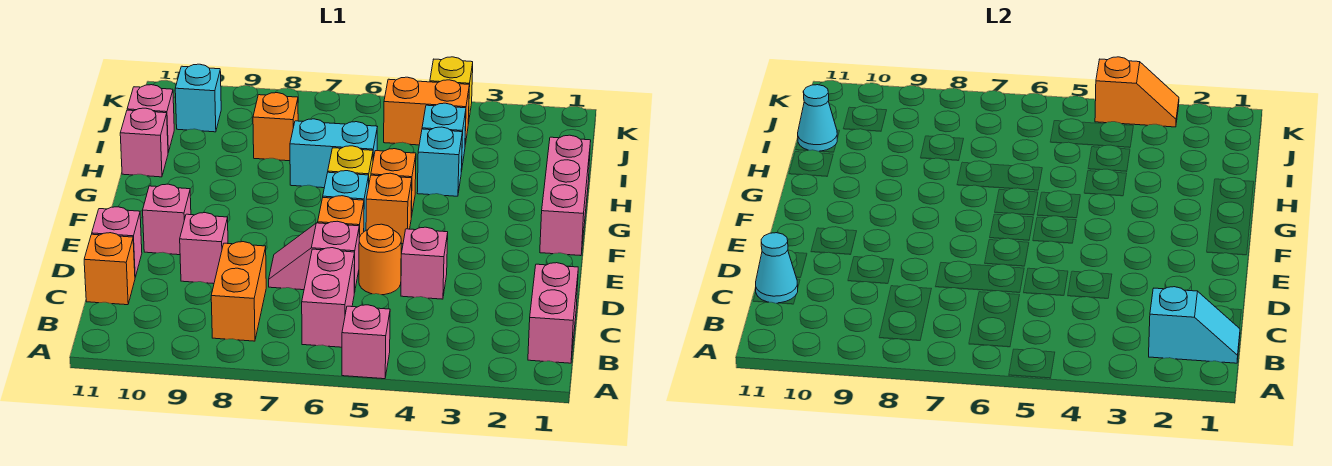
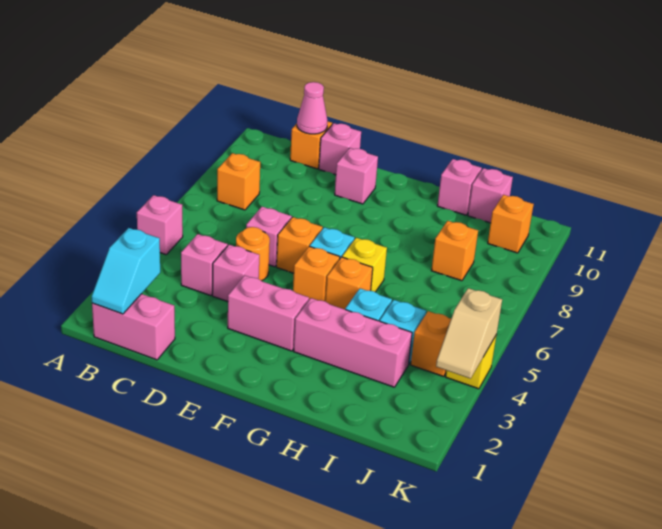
pink brick B6:C6 level 1 -> pink brick E3:F3 level 1
orange brick B8:C8 level 1 -> orange brick B8 level 1
cyan cone C11 level 2 -> pink cone C11 level 2
pink brick D9 level 1 -> pink brick C4 level 1
pink brick F1:H1 level 1 -> pink brick G3:I3 level 1
cyan brick H6:H7 level 1 -> none
cyan cone I11 level 2 -> none
orange brick J4:J5 level 1 -> orange brick J4 level 1
cyan brick J10 level 1 -> orange brick J10 level 1
orange slope K3:K4 level 2 top 4 -> tan slope K3:K4 level 2 top 4

